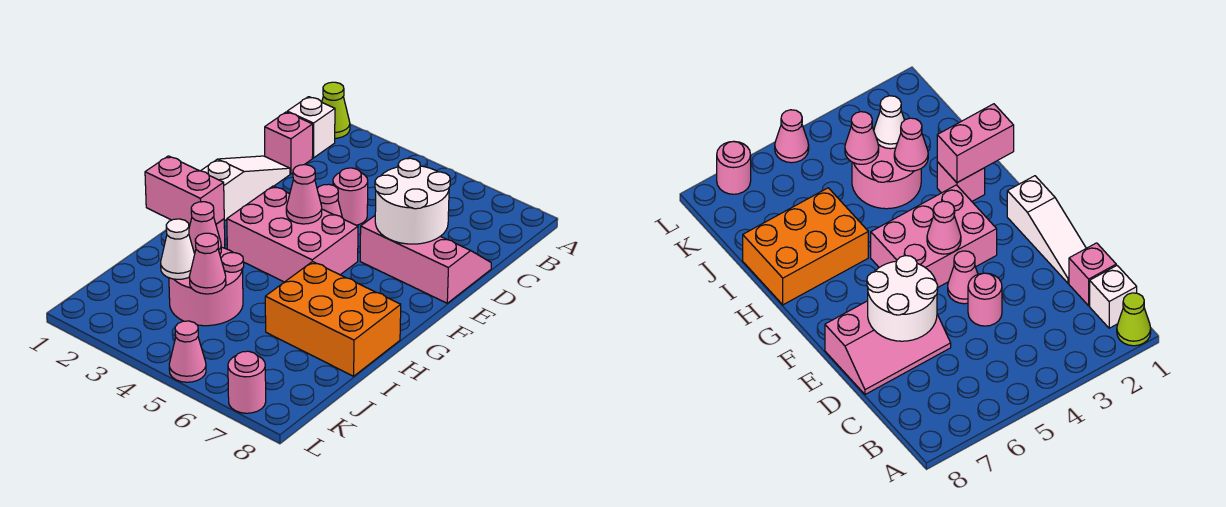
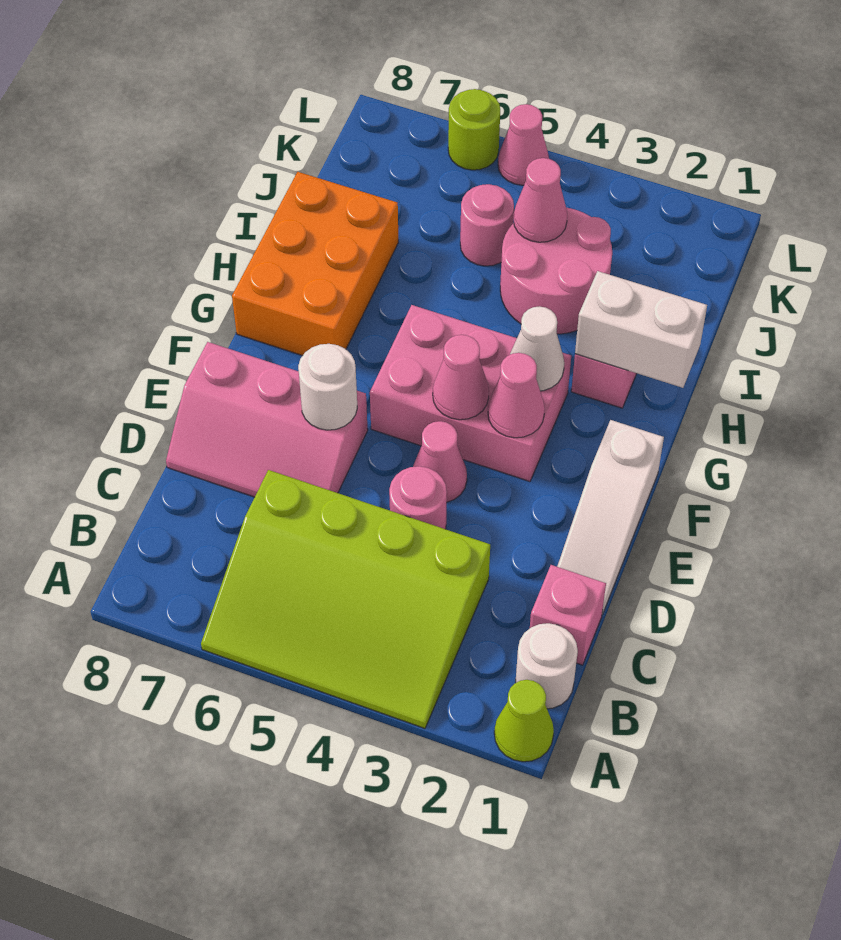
none -> lime slope A3:C6 level 1 top C
white brick B1 level 1 -> white round brick B1 level 1
white round brick D6:E7 level 2 -> white round brick E6 level 2
pink brick H1:H2 level 2 -> white brick H1:H2 level 2
orange brick H6:I8 level 1 -> orange brick G7:I8 level 1
pink cone I3 level 2 -> pink cone F3 level 2
white cone J3 level 2 -> white cone G3 level 2
none -> lime round brick L6 level 1
pink round brick L7 level 1 -> pink round brick J5 level 1

